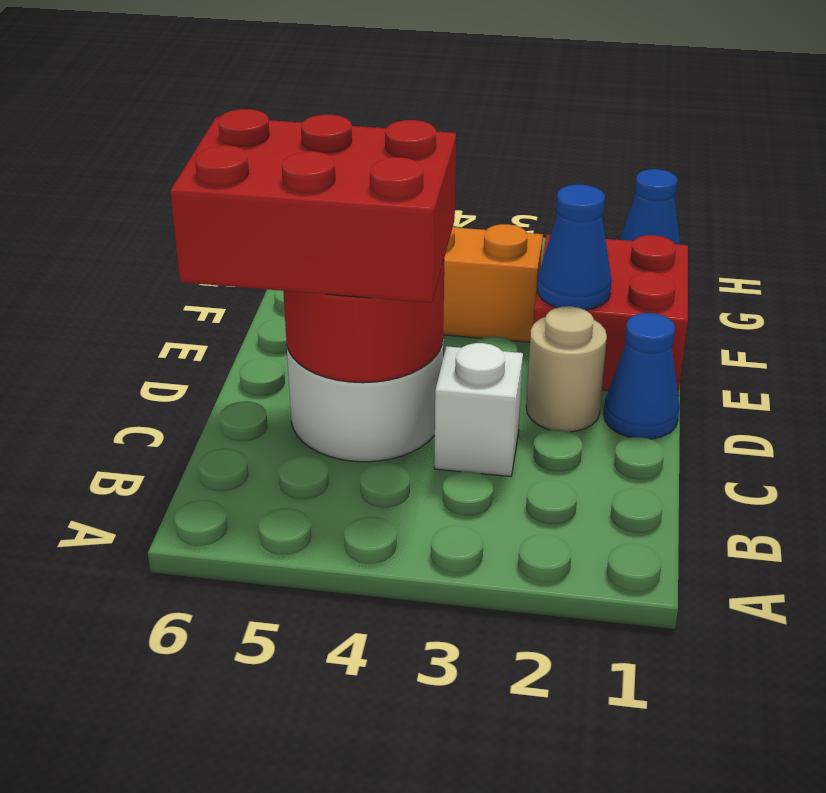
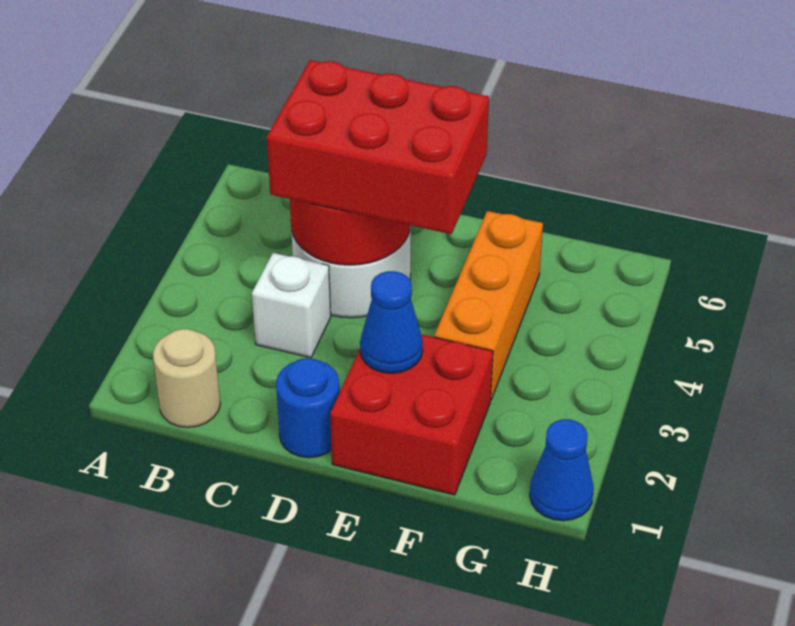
red brick C4:D6 level 3 -> red brick C4:E5 level 3
blue cone D1 level 1 -> blue round brick D1 level 1
tan round brick D2 level 1 -> tan round brick B1 level 1

